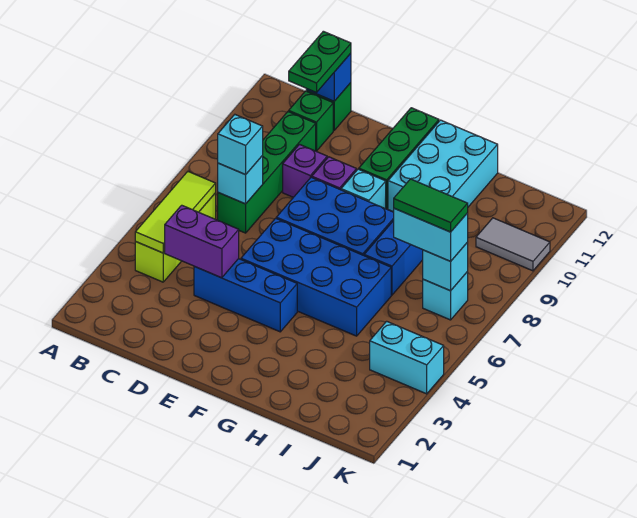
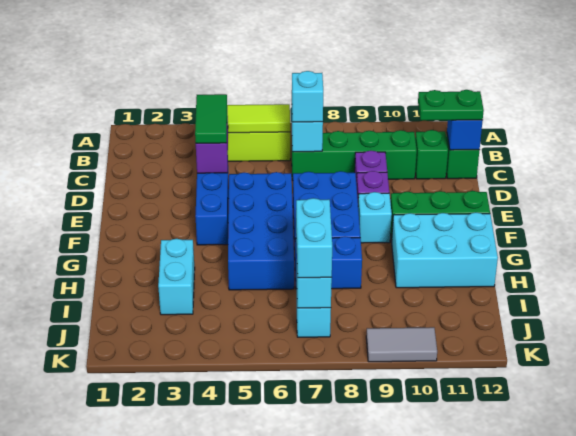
green tile I7:J7 level 4 -> green tile C4:D4 level 3
cyan brick J4:K4 level 1 -> cyan brick H3:I3 level 1
grey tile J10:K10 level 1 -> grey tile K9:K10 level 1

